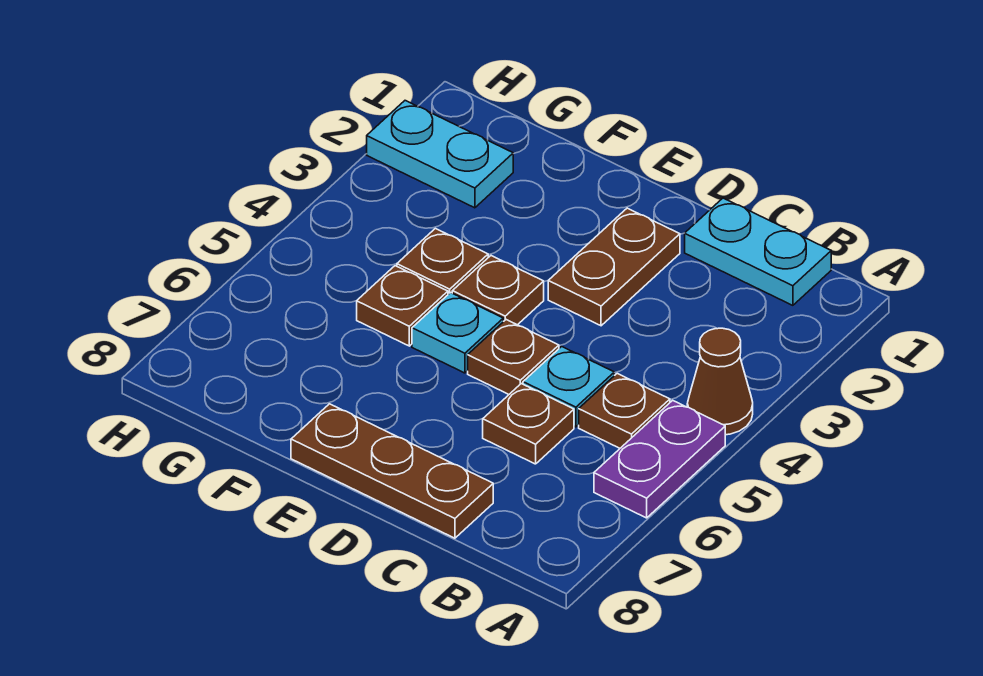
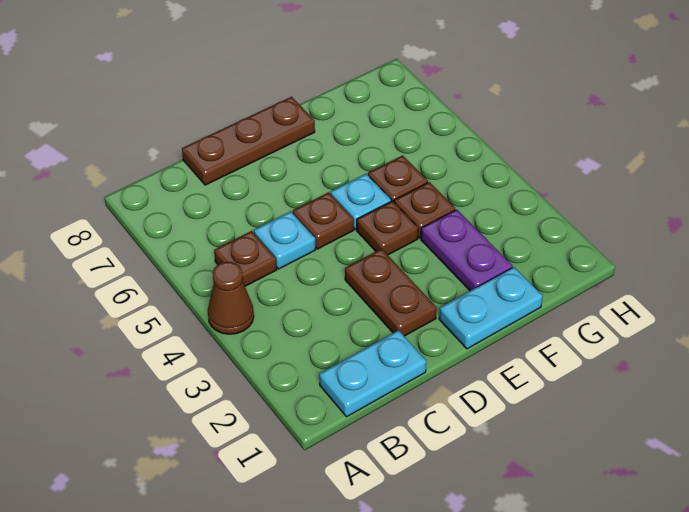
purple plate A5:A6 level 1 -> purple plate F2:F3 level 1
brown plate C6 level 1 -> none
cyan plate G2:H2 level 1 -> cyan plate E1:F1 level 1

